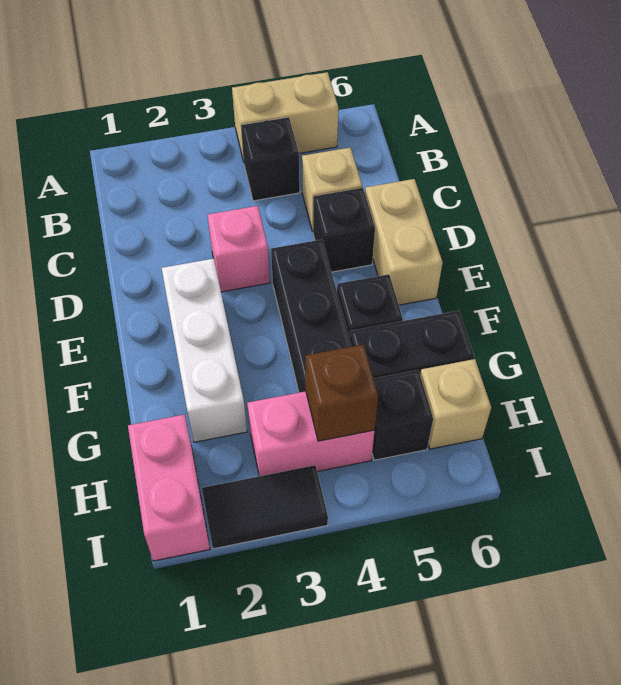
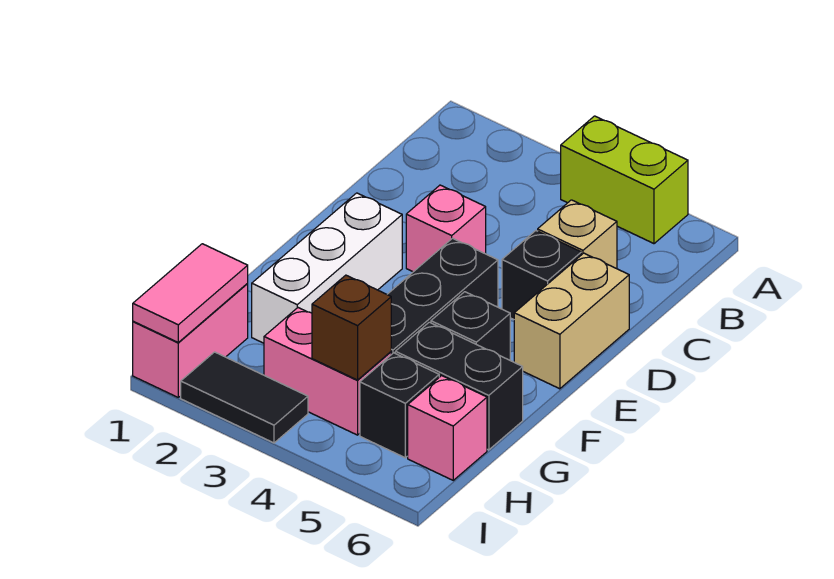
tan brick A4:A5 level 1 -> lime brick A4:A5 level 1
black brick B4 level 1 -> none
none -> pink tile H1:I1 level 2
tan brick H6 level 1 -> pink brick H6 level 1

